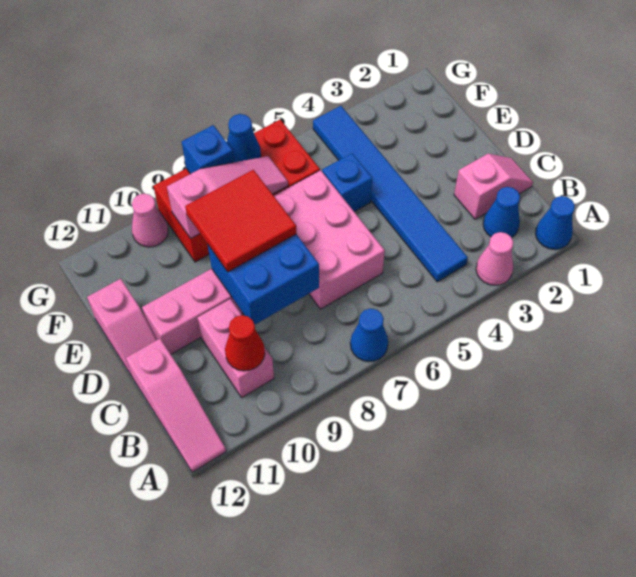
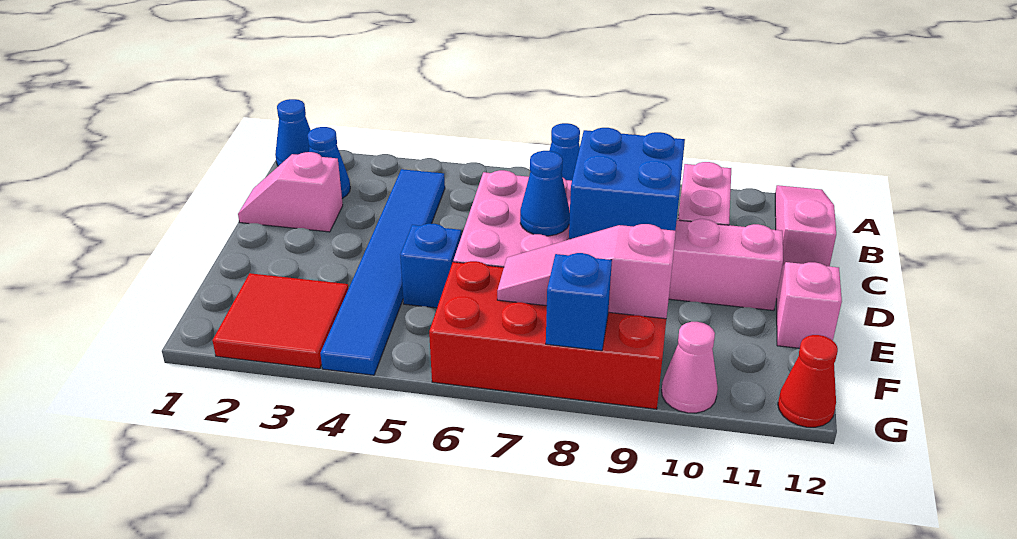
pink cone A3 level 1 -> none
red cone B10 level 2 -> red cone G12 level 1
red tile D8:E9 level 3 -> red tile F2:G3 level 1
blue cone G7 level 2 -> blue cone D7 level 2

